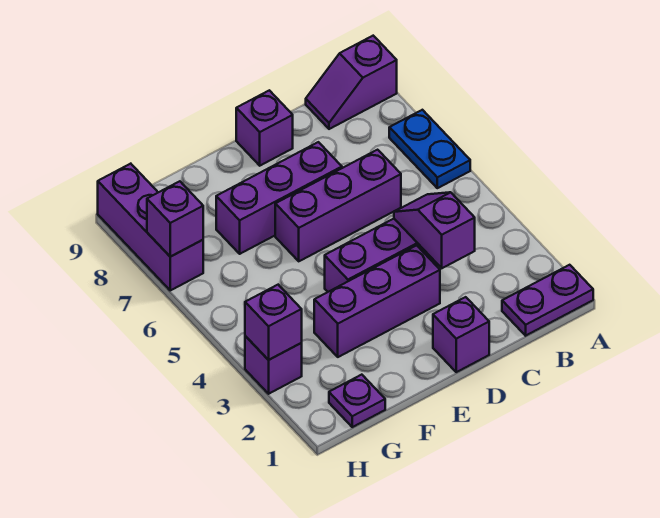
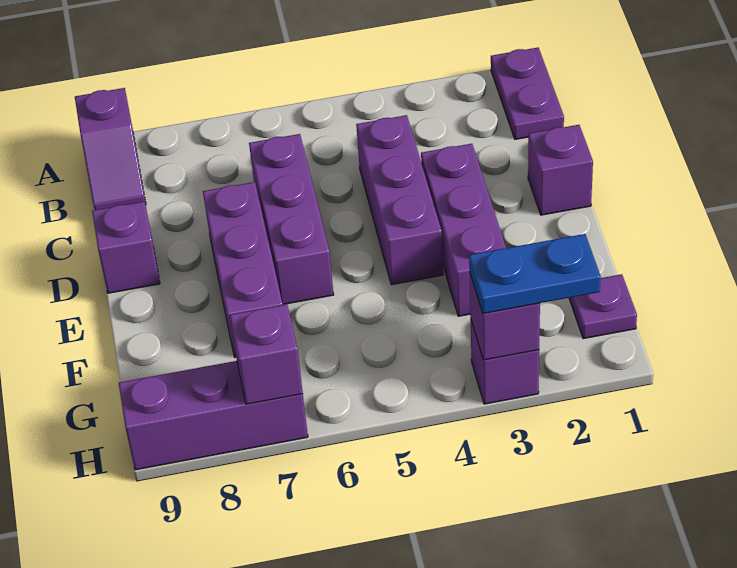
blue plate A6:A7 level 1 -> blue plate H2:H3 level 3
purple slope C3:C4 level 2 top 3 -> none

